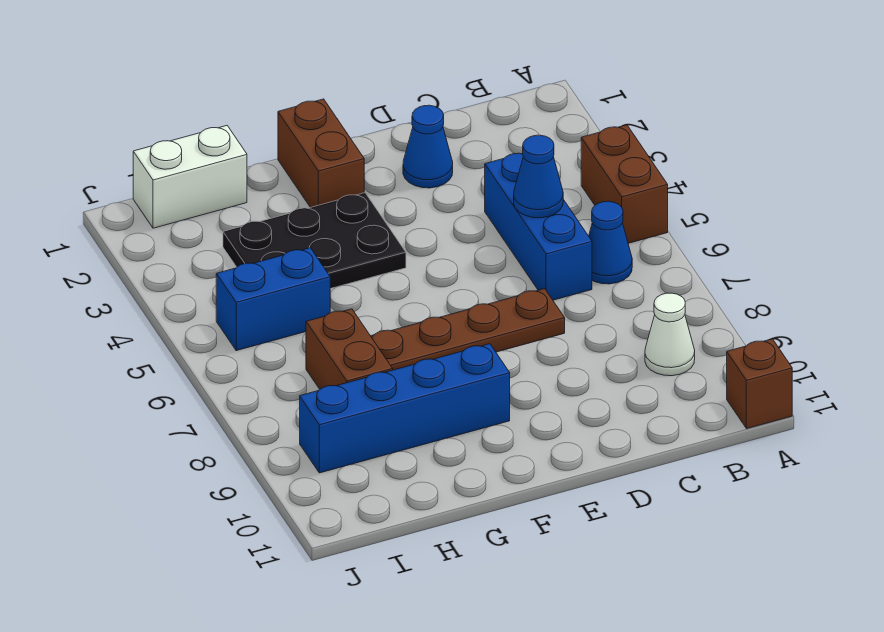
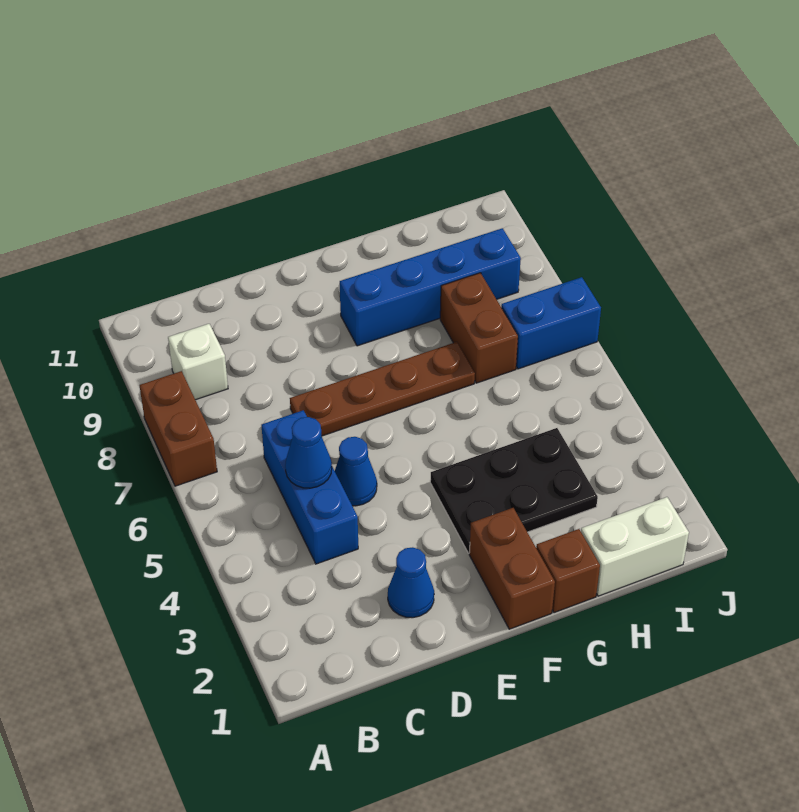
brown brick A4:A5 level 1 -> brown brick A7:A8 level 1
brown brick A11 level 1 -> brown brick G1 level 1
blue cone B6 level 1 -> blue cone D5 level 1
white cone B9 level 1 -> white brick B9 level 1
blue brick H5:I5 level 1 -> blue brick I7:J7 level 1

